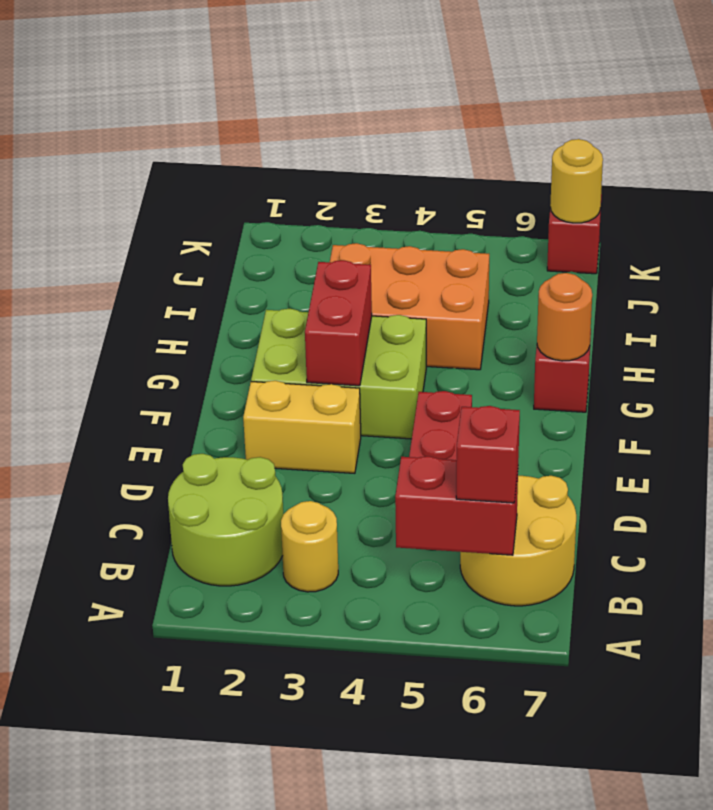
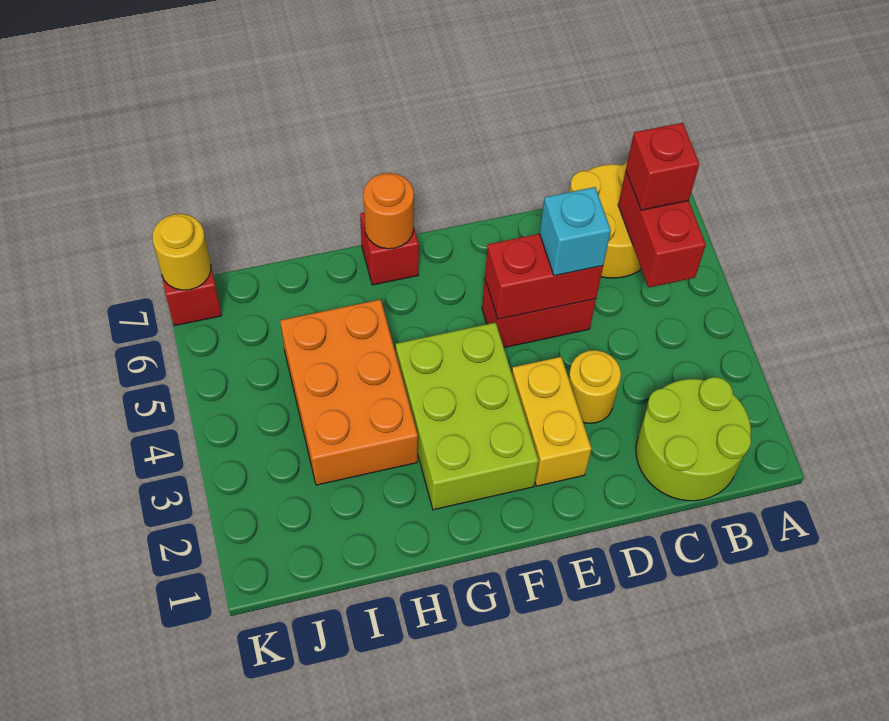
yellow round brick B3 level 1 -> yellow round brick D3 level 1
none -> cyan brick D5 level 3
red brick F3:G3 level 2 -> red brick D5:E5 level 2

